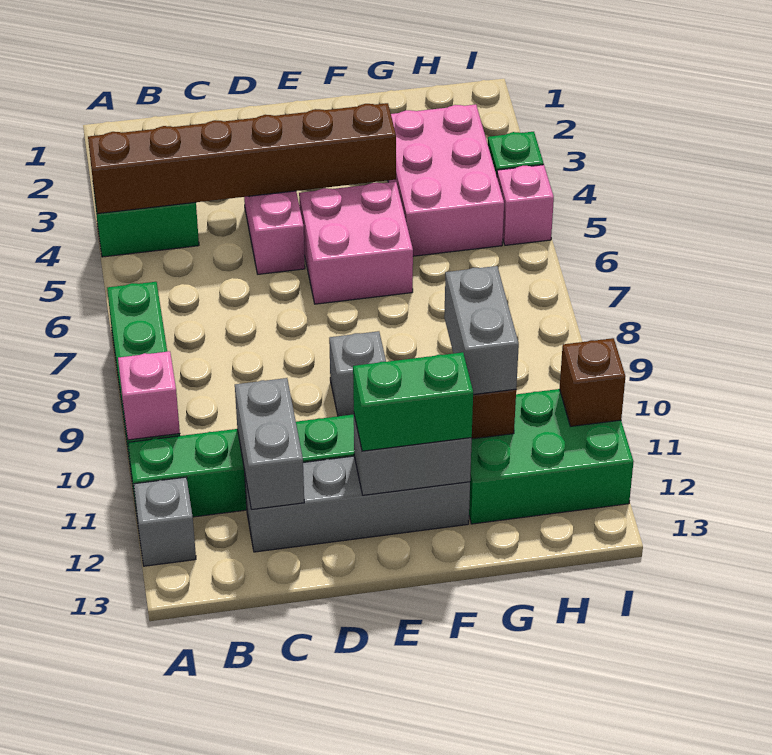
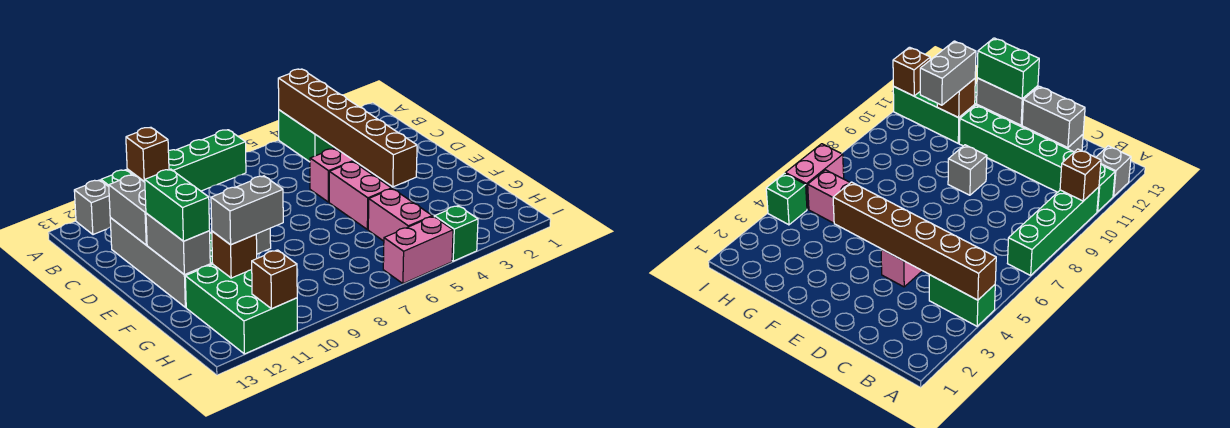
pink brick A10 level 2 -> brown brick A10 level 2
grey brick C11:C12 level 2 -> grey brick C12:D12 level 2
pink brick E5:F6 level 1 -> pink brick E5:F5 level 1
pink brick G3:H5 level 1 -> pink brick G5:H5 level 1
pink brick I5 level 1 -> pink brick I5:I6 level 1

